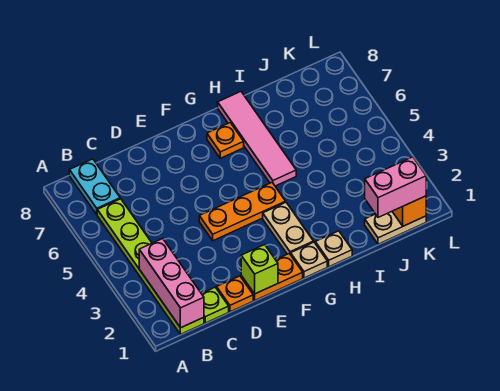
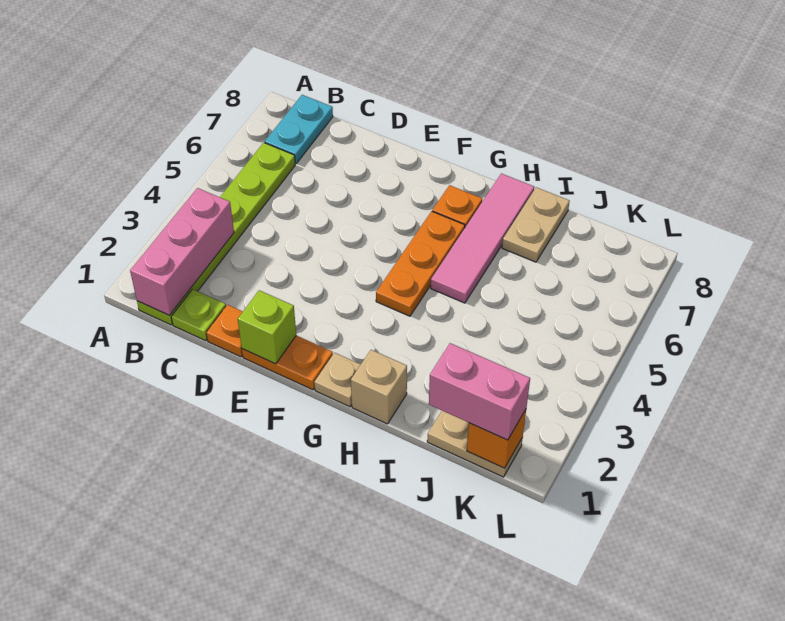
orange plate E4:G4 level 1 -> orange plate G4:G6 level 1
tan plate G2:G3 level 1 -> tan plate I7:I8 level 1
tan plate H1 level 1 -> tan brick H1 level 1

